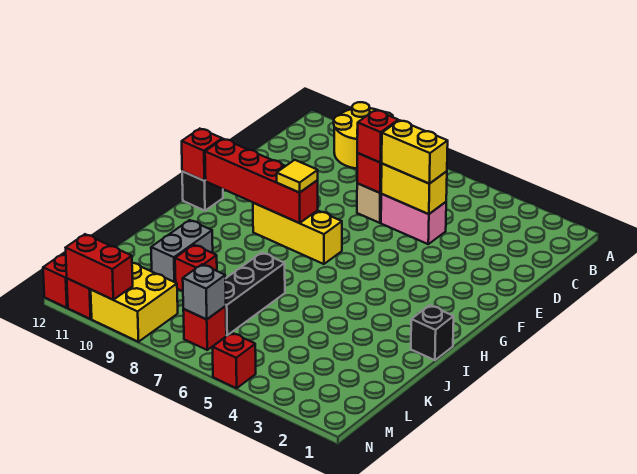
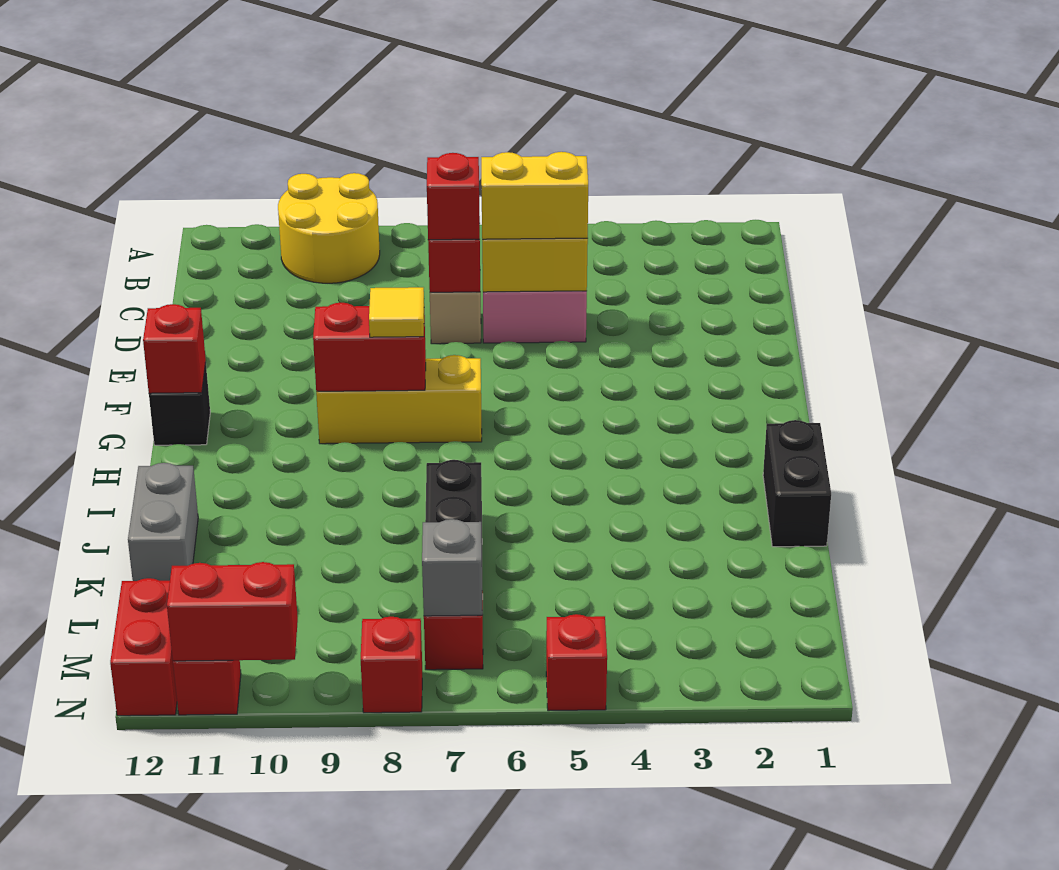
red brick G8:G11 level 2 -> red brick G8:G9 level 2
black brick I1 level 1 -> black brick I1:J1 level 1
grey brick J10:K10 level 1 -> grey brick J12:K12 level 1
red brick K9 level 1 -> red brick N8 level 1
yellow brick M9:N10 level 1 -> none

